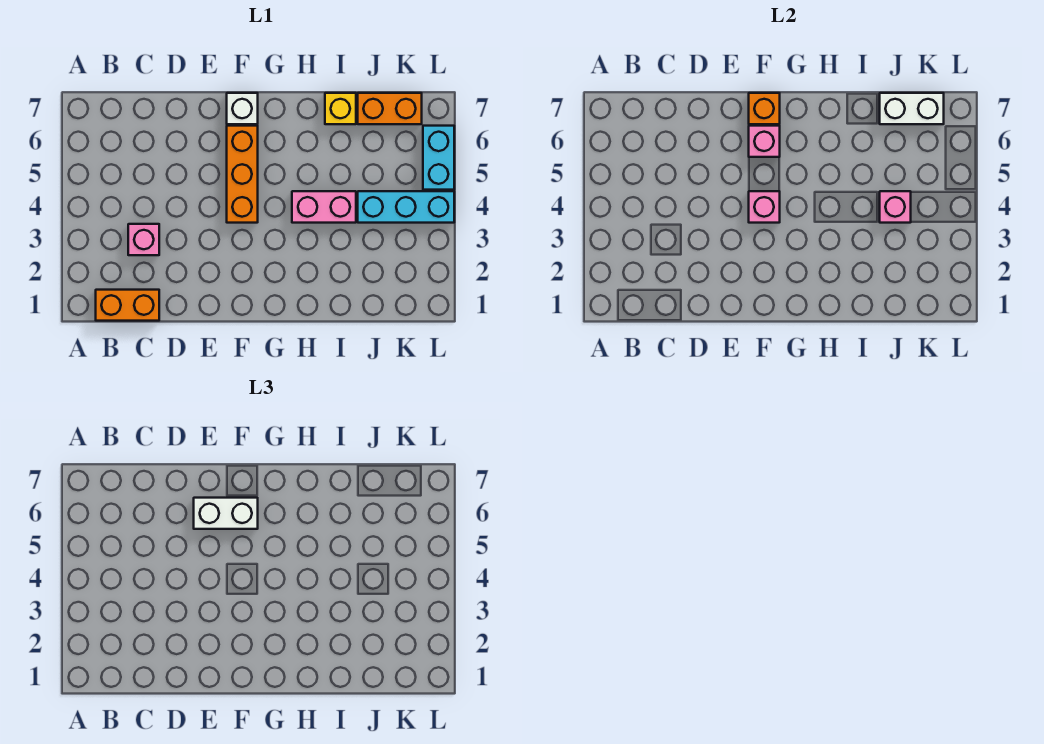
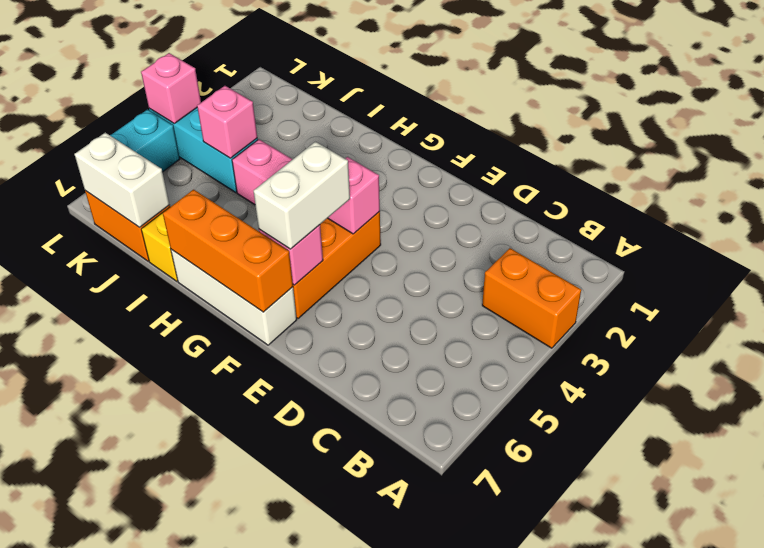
orange brick B1:C1 level 1 -> orange brick A3:B3 level 1
pink brick C3 level 1 -> pink brick L4 level 2
white brick E6:F6 level 3 -> white brick F5:F6 level 3
white brick F7 level 1 -> white brick F7:H7 level 1
orange brick F7 level 2 -> orange brick F7:H7 level 2

